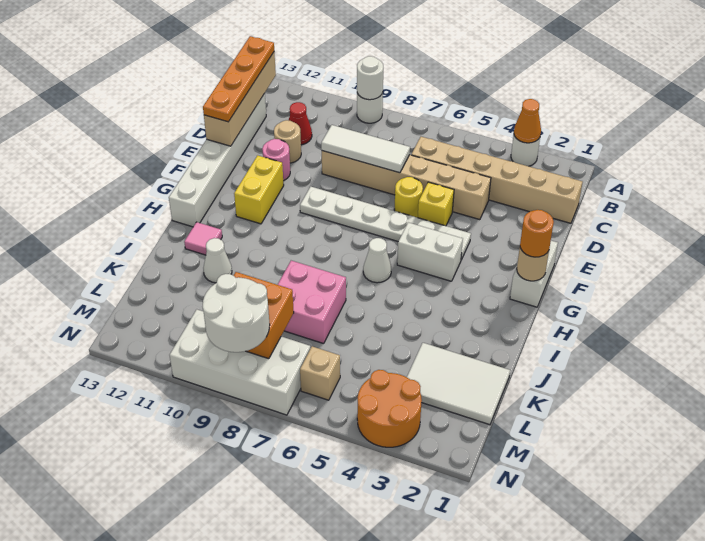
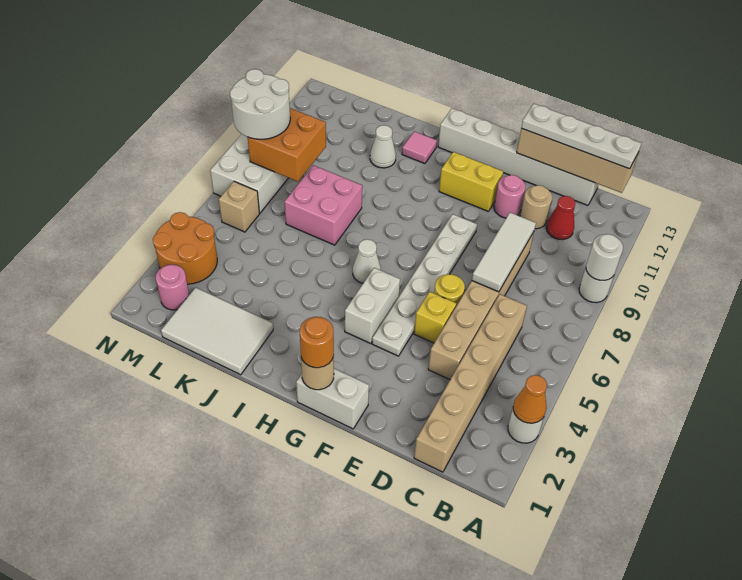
orange plate B13:E13 level 3 -> white plate B13:E13 level 3
white tile K1:L3 level 1 -> white tile J1:L2 level 1
none -> pink round brick M2 level 1

